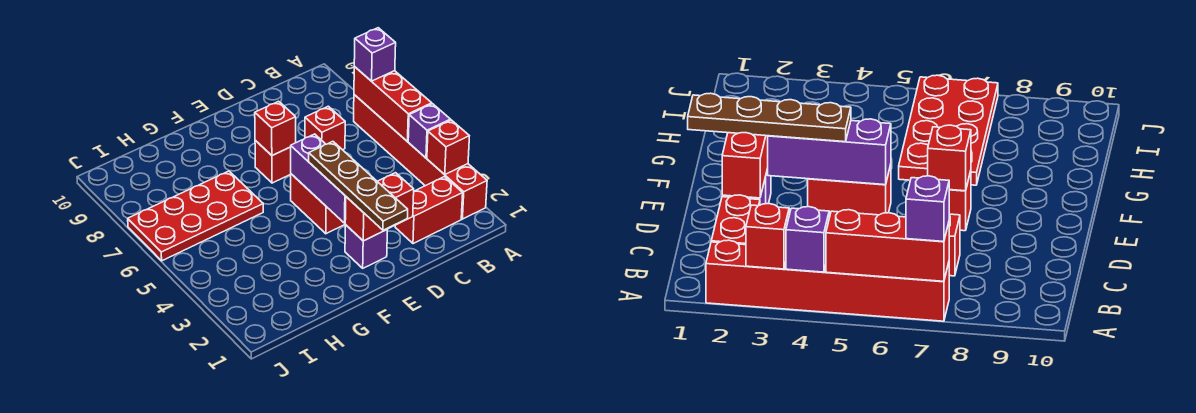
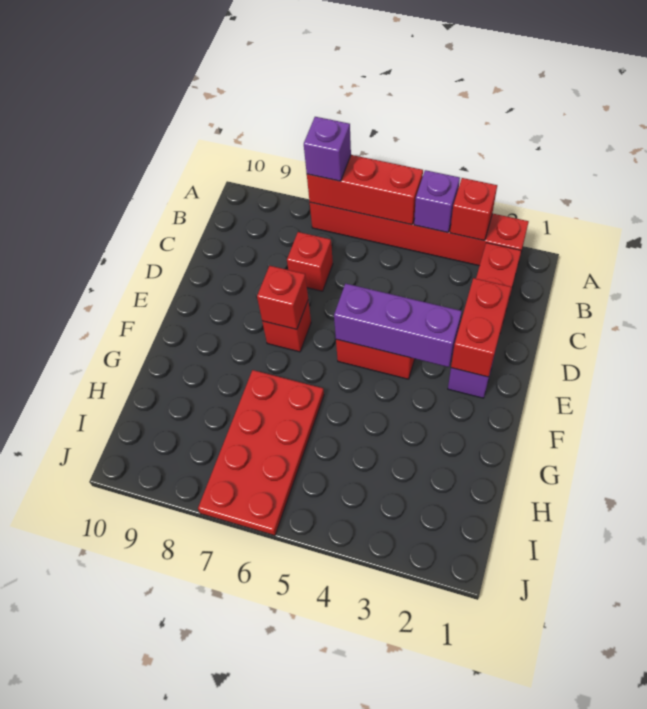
brown plate E1:E4 level 3 -> none

